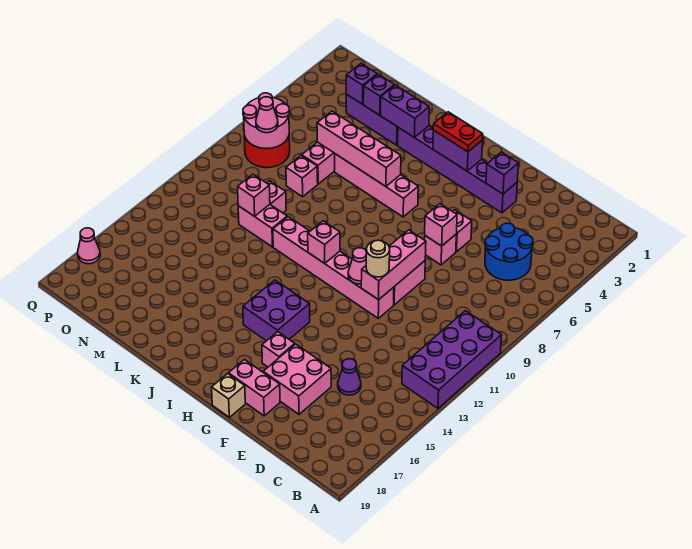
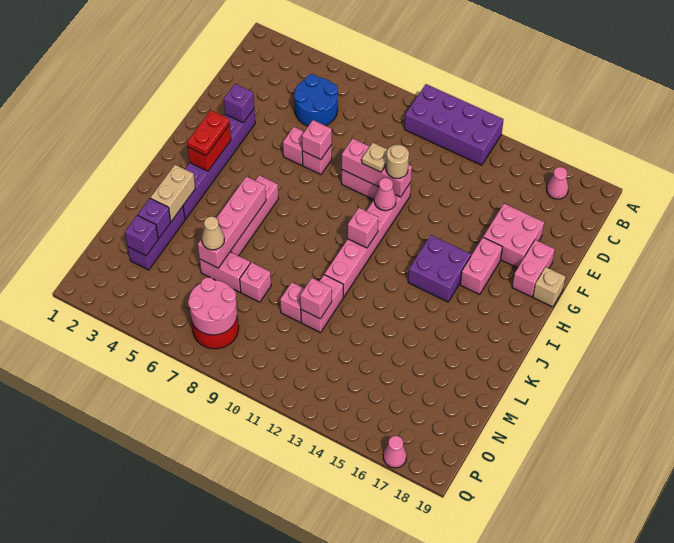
purple cone D15 level 1 -> none
none -> tan plate F10 level 3
pink brick G16 level 1 -> pink brick G16:H16 level 1
purple brick H3:I3 level 2 -> red brick H3:I3 level 2
purple brick K3:L3 level 2 -> tan brick K3:L3 level 2
none -> tan cone M6 level 3
pink cone O8 level 3 -> pink cone B17 level 1

